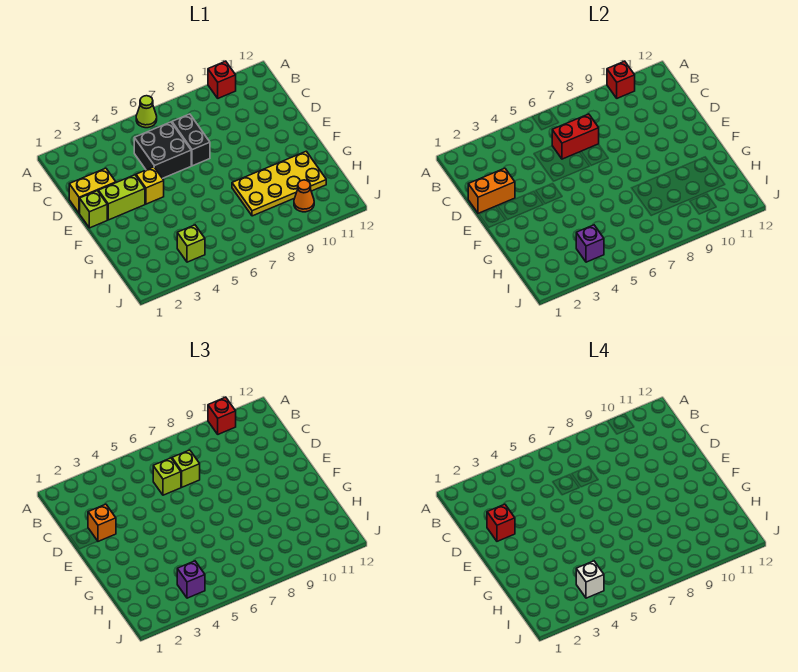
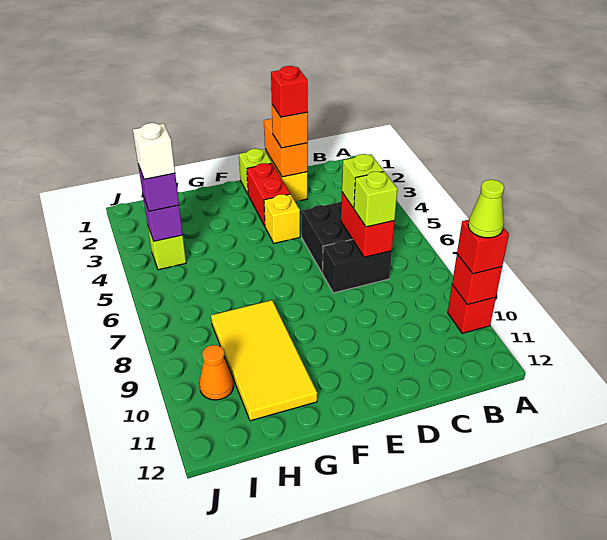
lime cone A6 level 1 -> lime cone A10 level 4
lime brick E2:E3 level 1 -> red brick E2:E3 level 1
yellow plate G8:H11 level 1 -> yellow tile G8:H11 level 1

